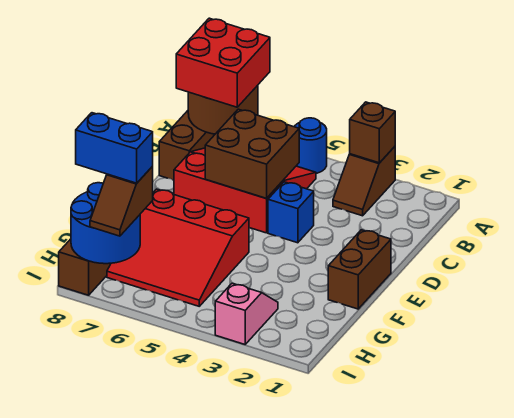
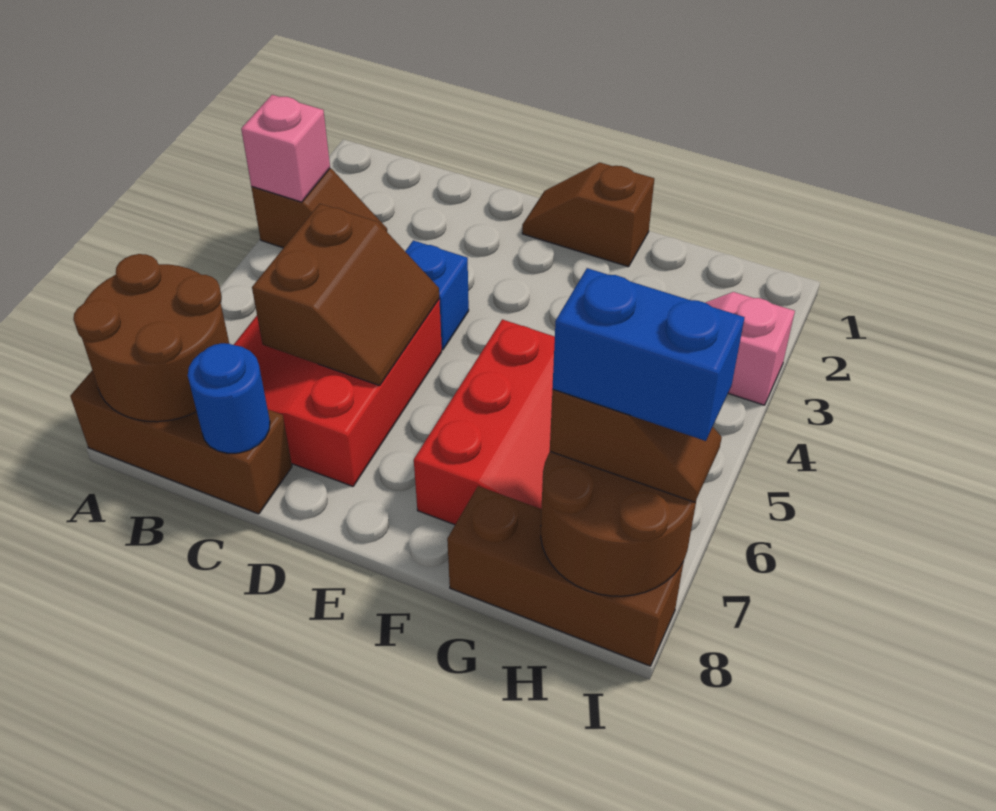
brown brick A3 level 2 -> pink brick A3 level 2
blue round brick A5 level 1 -> blue round brick C8 level 2
red brick A7:B8 level 3 -> none
brown brick C5:D6 level 2 -> brown slope C5:D6 level 2 top C
brown brick E1:F1 level 1 -> brown slope E1:F1 level 1 top F
blue round brick H7:I8 level 2 -> brown round brick H7:I8 level 2
blue brick H7:H8 level 4 -> blue brick H7:I7 level 4

